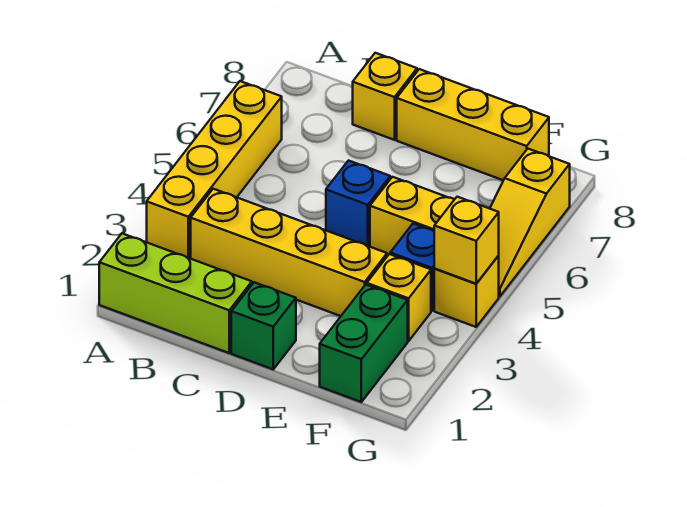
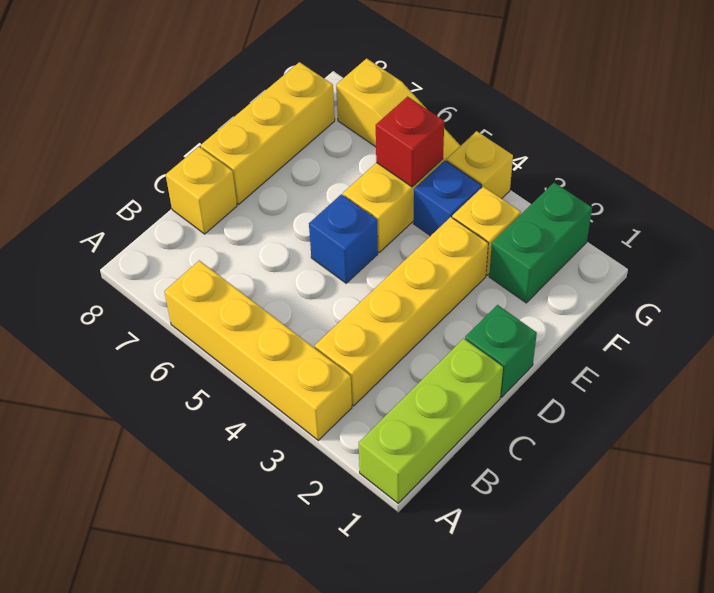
green brick F1:F2 level 1 -> green brick F2:G2 level 1
none -> red brick F5 level 2
yellow brick G4 level 2 -> none

